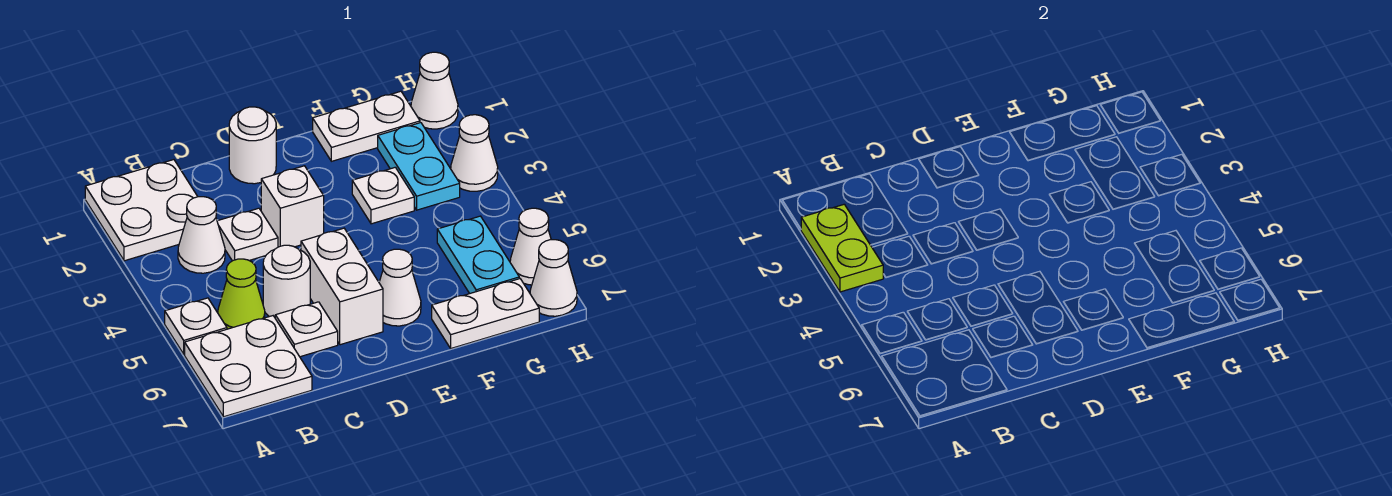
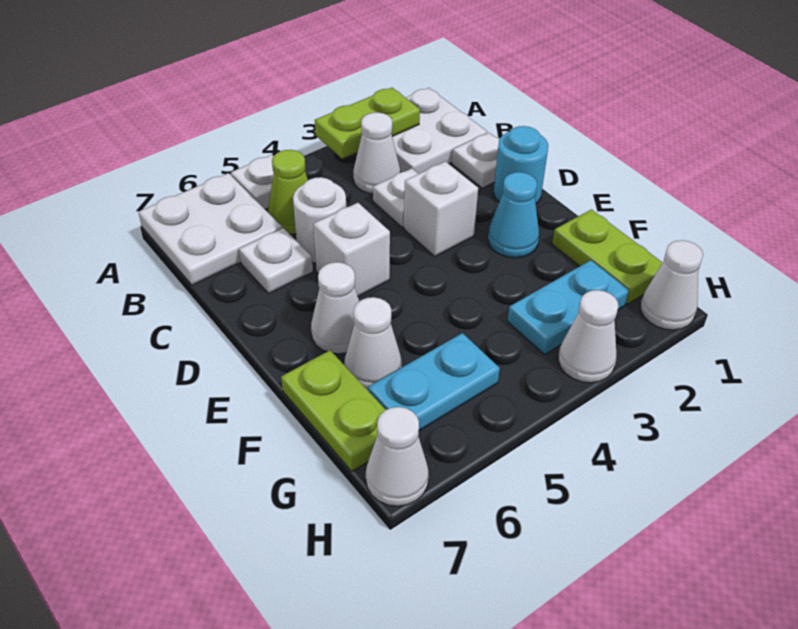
white round brick D1 level 1 -> cyan round brick D1 level 1
white brick D5:D6 level 1 -> white brick D5 level 1
none -> cyan cone E2 level 1
white plate F1:G1 level 1 -> lime plate F1:G1 level 1
white plate F3 level 1 -> white plate C1 level 1
white plate F7:G7 level 1 -> lime plate F7:G7 level 1
white cone H6 level 1 -> white cone F6 level 1

